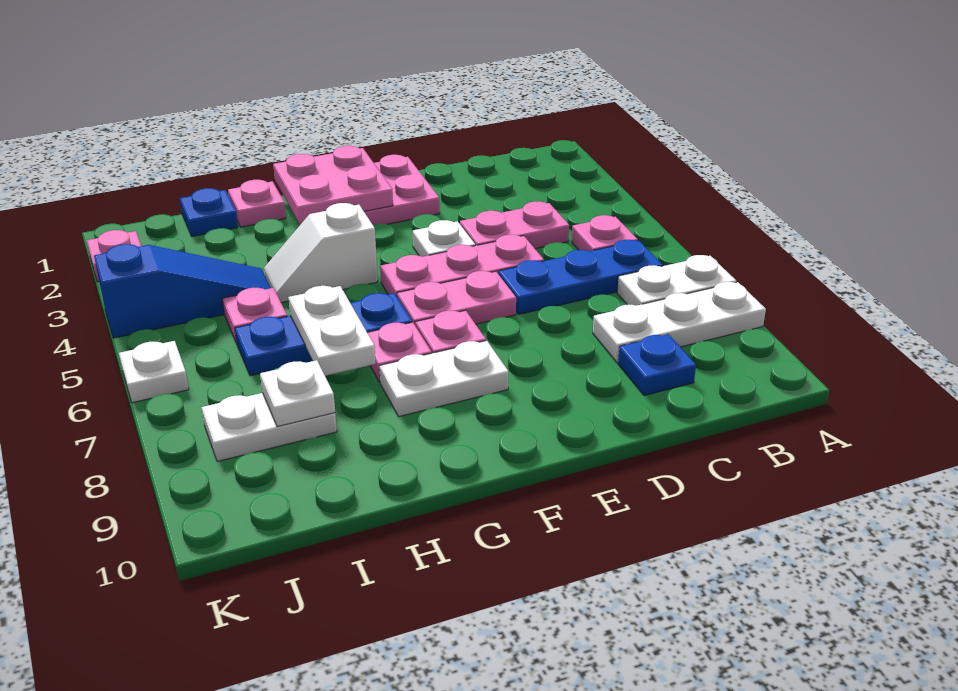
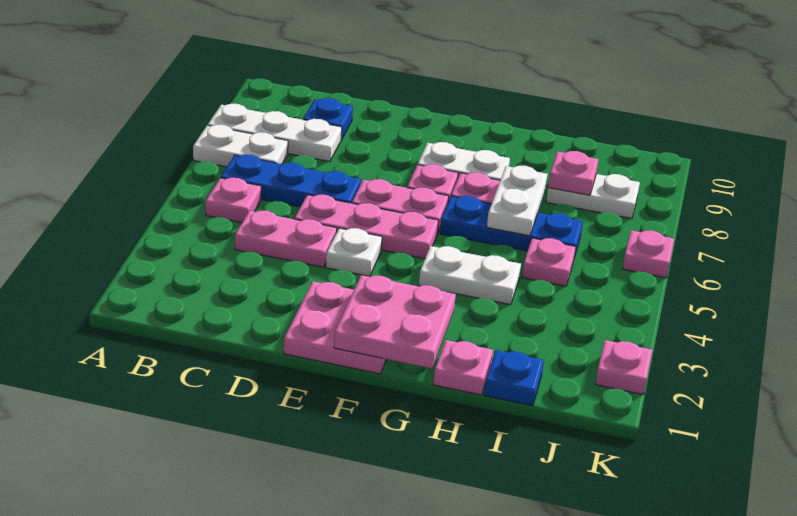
white slope G4:H4 level 1 top G -> white plate G4:H4 level 1
blue slope I4:K4 level 1 top K -> none
white plate I8 level 2 -> pink plate I8 level 2
white plate K6 level 1 -> pink plate K6 level 1

